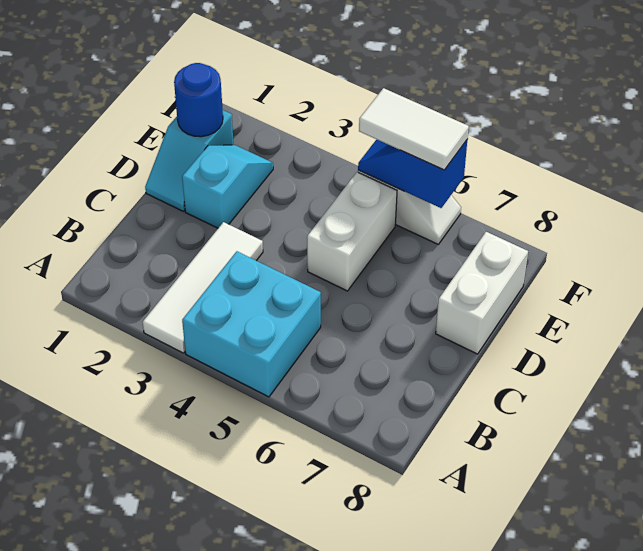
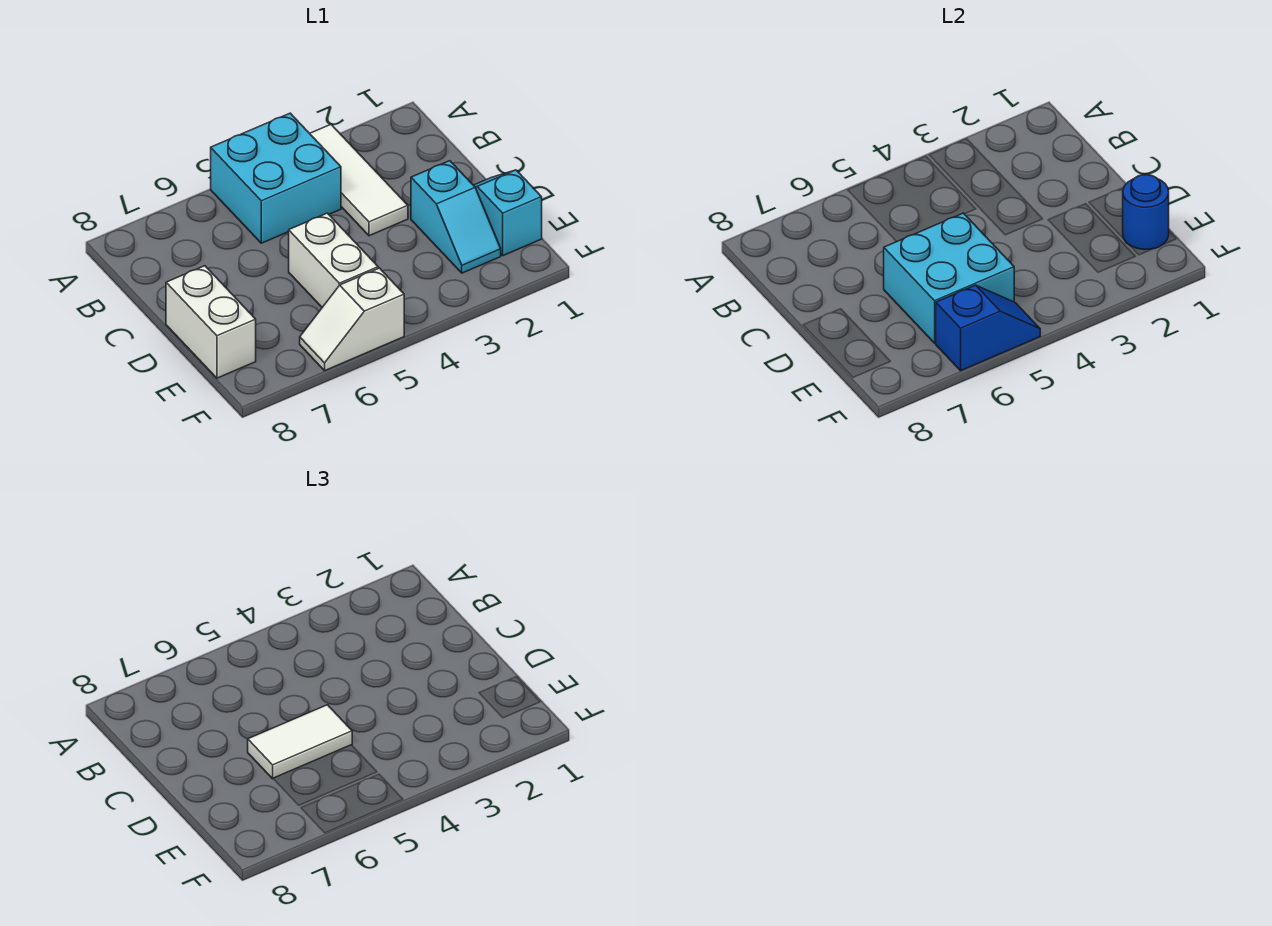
none -> cyan brick D5:E6 level 2
white tile F5:F6 level 3 -> white tile D5:D6 level 3

